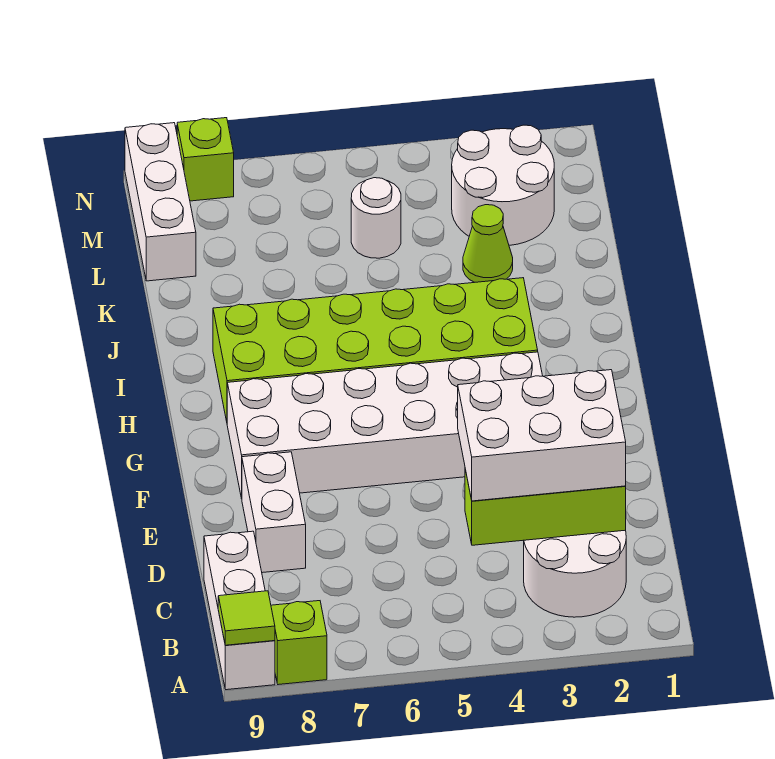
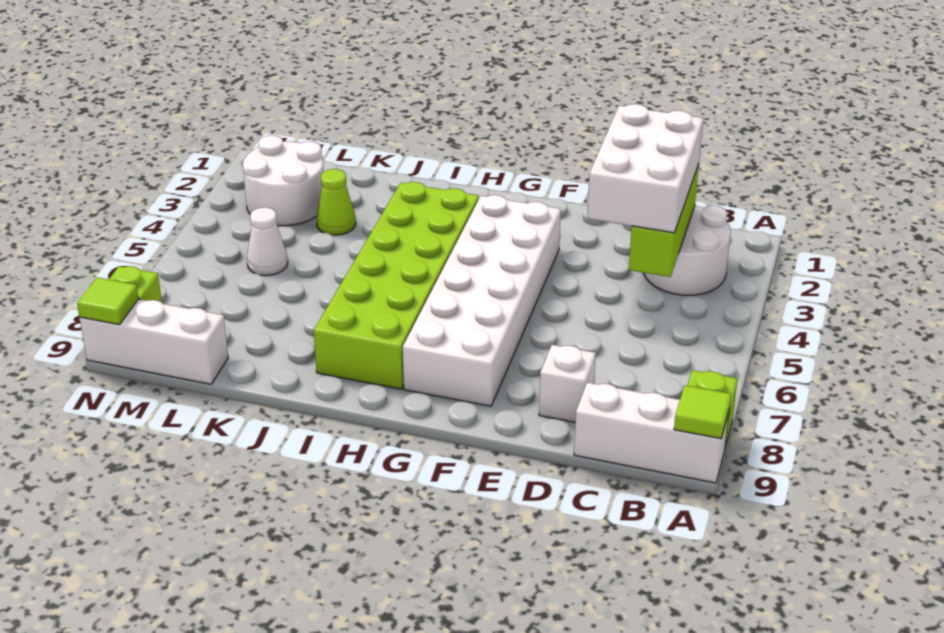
white brick D8:E8 level 1 -> white brick D8 level 1
white round brick L5 level 1 -> white cone L5 level 1
none -> lime tile N9 level 2

